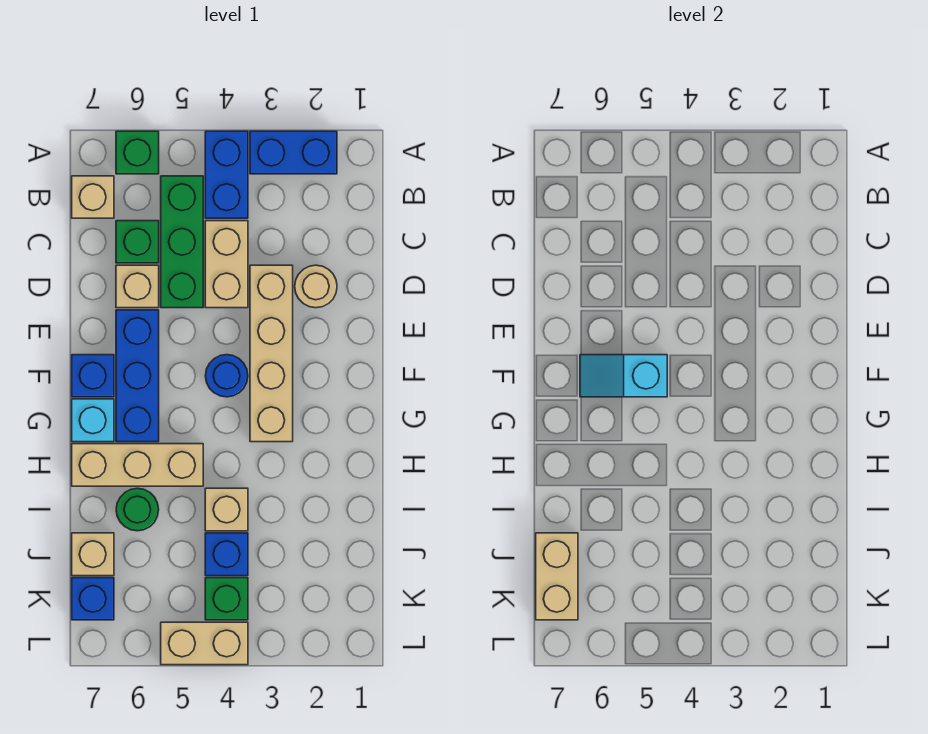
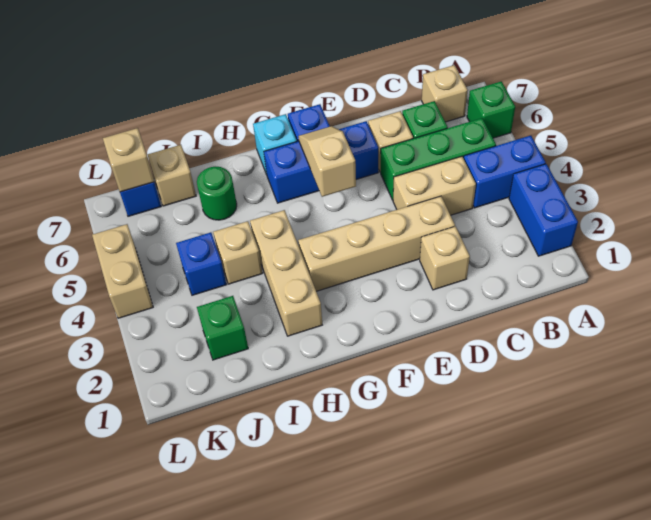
tan round brick D2 level 1 -> tan brick D2 level 1
blue round brick F4 level 1 -> none
cyan slope F5:F6 level 2 top 5 -> tan slope F5:F6 level 2 top 5
tan brick H5:H7 level 1 -> tan brick H2:H4 level 1
tan brick J7:K7 level 2 -> tan brick K7 level 2
green brick K4 level 1 -> green brick J2 level 1

